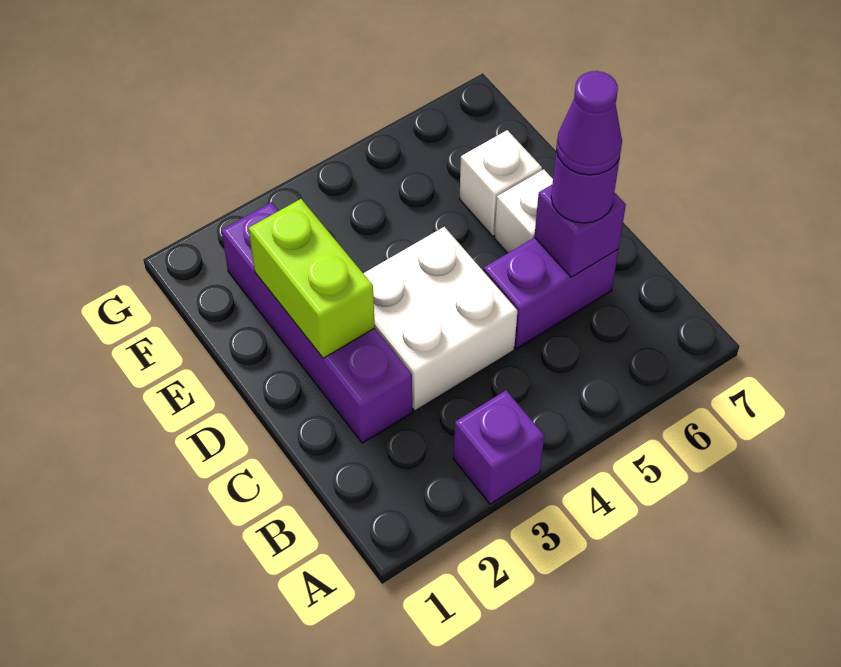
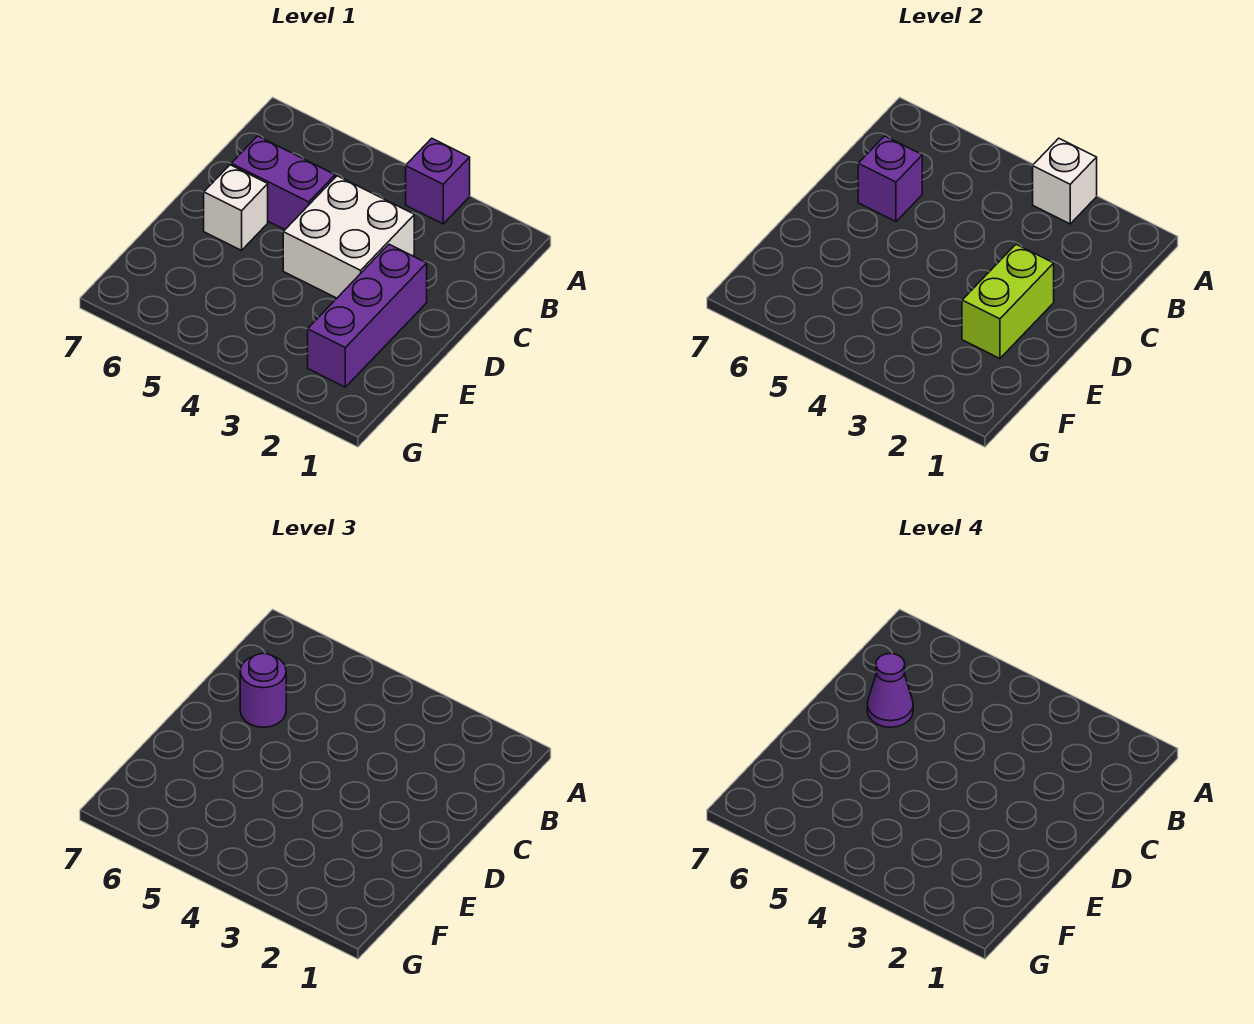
purple brick C2:F2 level 1 -> purple brick D2:F2 level 1
white brick E6 level 1 -> white brick A3 level 2

